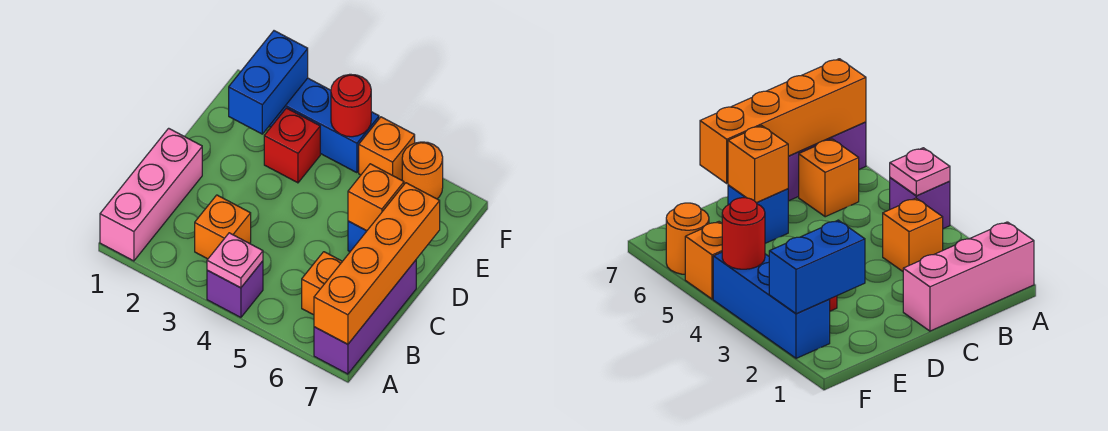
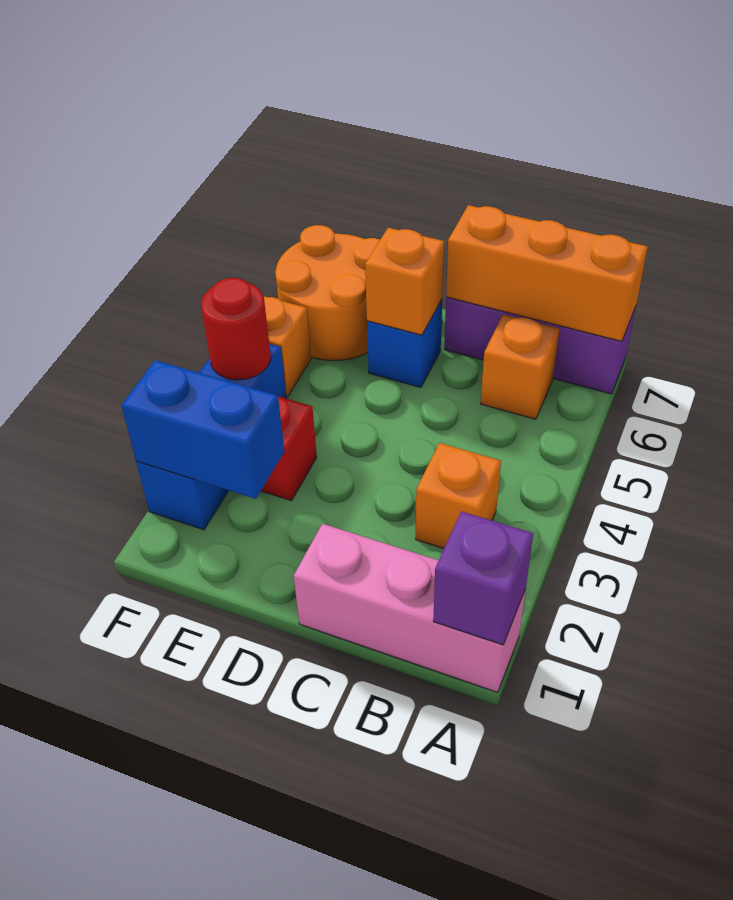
purple brick A4 level 1 -> purple brick A1 level 2
pink plate A4 level 2 -> none
orange brick A7:D7 level 2 -> orange brick A7:C7 level 2
orange round brick F6 level 1 -> orange round brick E6:F7 level 1

